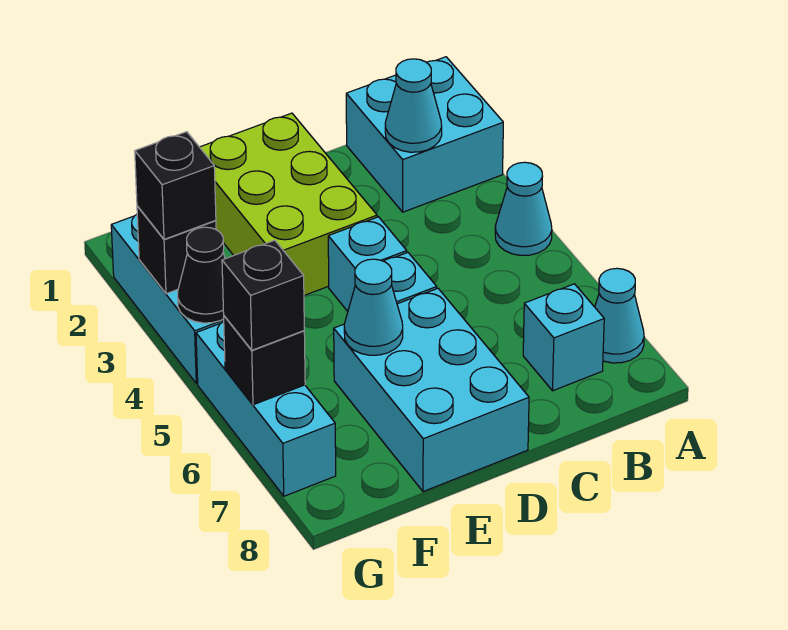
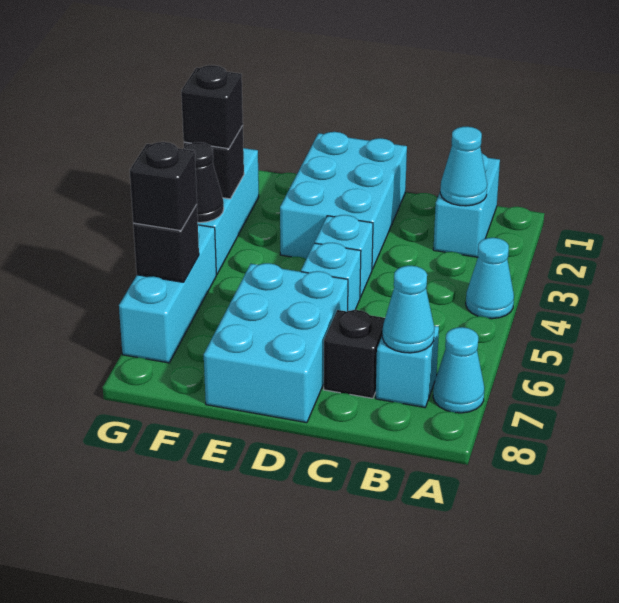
cyan brick A1:B2 level 1 -> cyan brick B1:B2 level 1
none -> black brick C7 level 1
lime brick D1:E3 level 1 -> cyan brick D1:E3 level 1
cyan cone E6 level 2 -> cyan cone B7 level 2

